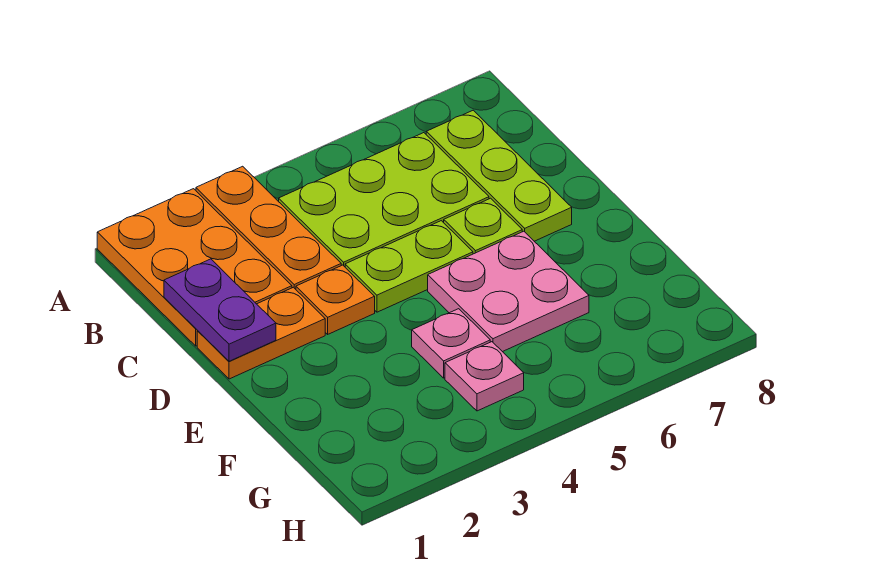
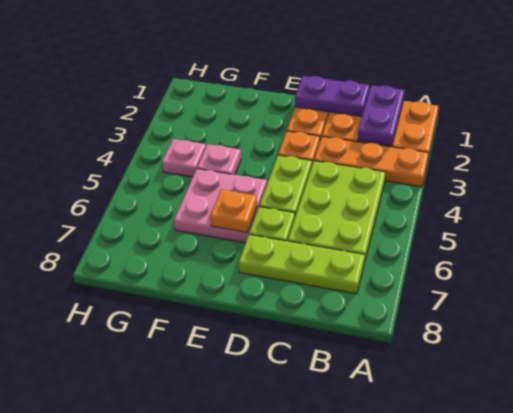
none -> purple plate B1:B2 level 2
none -> orange plate E6 level 2

